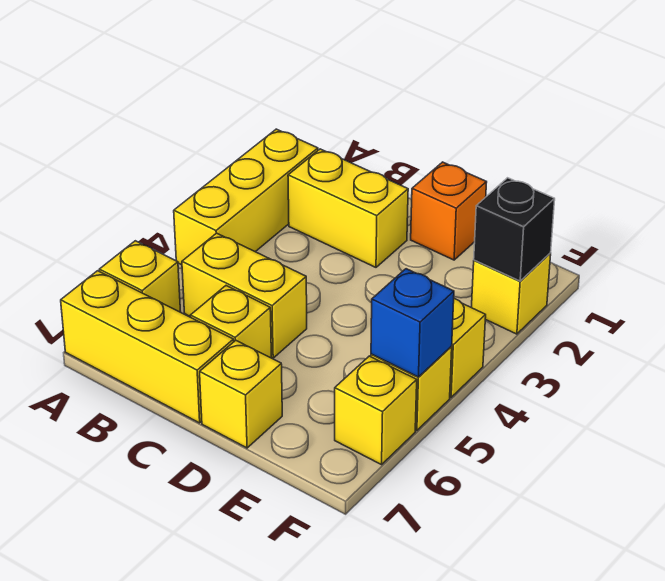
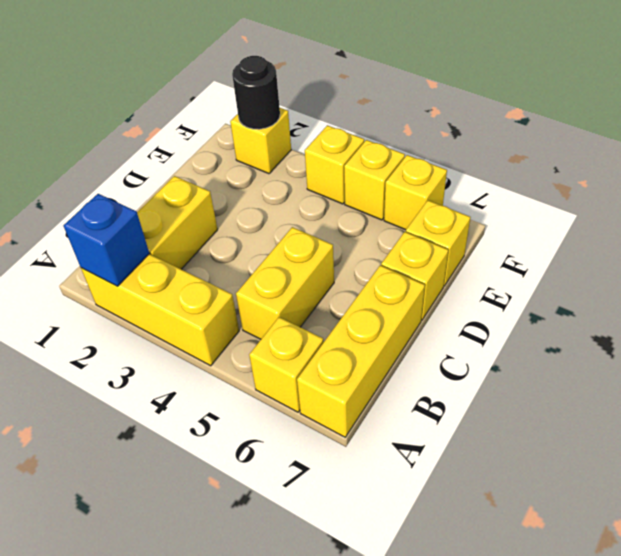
yellow brick C6 level 1 -> yellow brick E7 level 1
orange brick D1 level 1 -> none
black brick F2 level 2 -> black round brick F2 level 2
blue brick F5 level 2 -> blue brick A2 level 2

